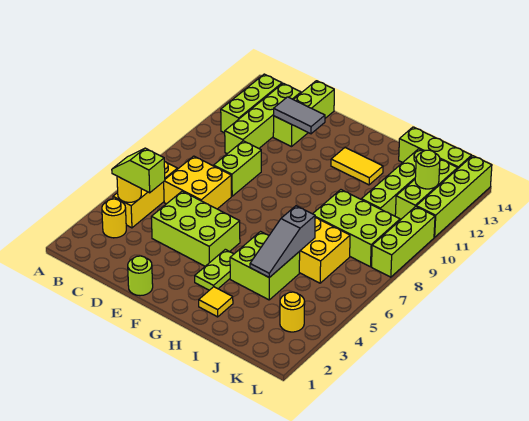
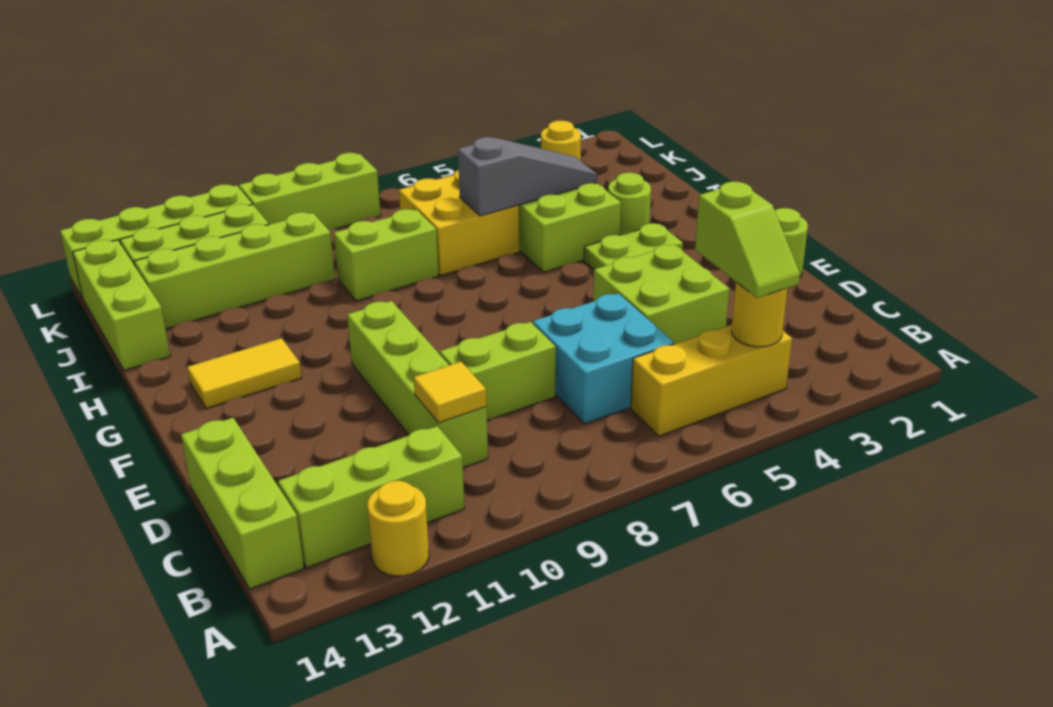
yellow round brick B3 level 1 -> yellow round brick A12 level 1
yellow brick C6:D7 level 1 -> cyan brick C6:D7 level 1
lime brick C10:C13 level 1 -> lime brick C10:F10 level 1
lime brick D4:F5 level 1 -> lime brick D4:E5 level 1
lime brick D12:D14 level 1 -> lime brick B14:D14 level 1
grey tile D12:E12 level 2 -> none
yellow tile G12:H12 level 1 -> yellow tile G12:G13 level 1
yellow tile H2 level 1 -> yellow tile C10 level 2
lime brick I8:K9 level 1 -> lime brick I8:I9 level 1
lime round brick K12 level 2 -> lime round brick H3 level 1

